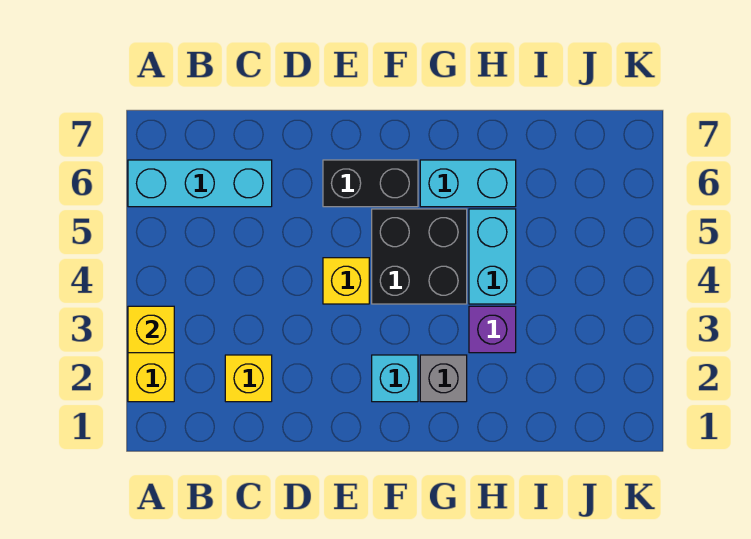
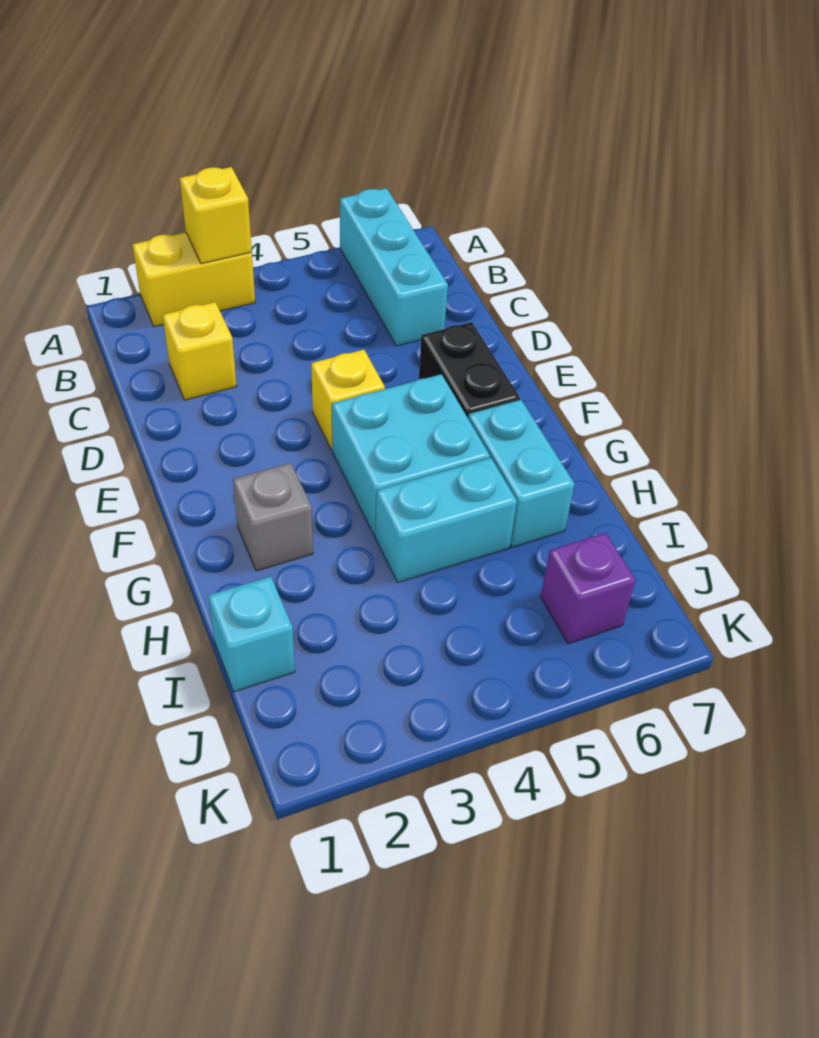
cyan brick F2 level 1 -> cyan brick I1 level 1
black brick F4:G5 level 1 -> cyan brick F4:G5 level 1
purple brick H3 level 1 -> purple brick J6 level 1

